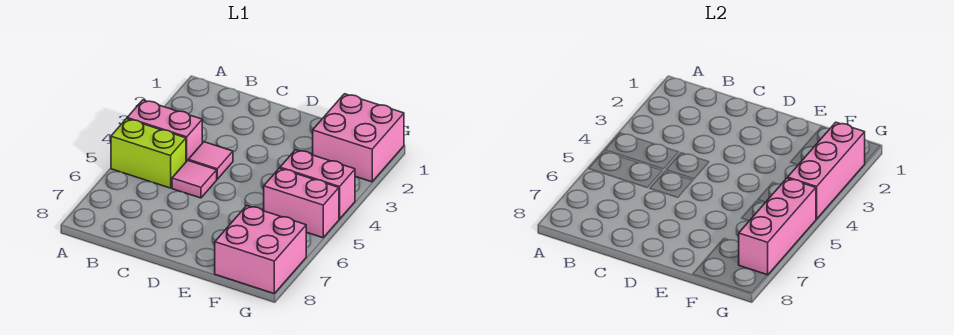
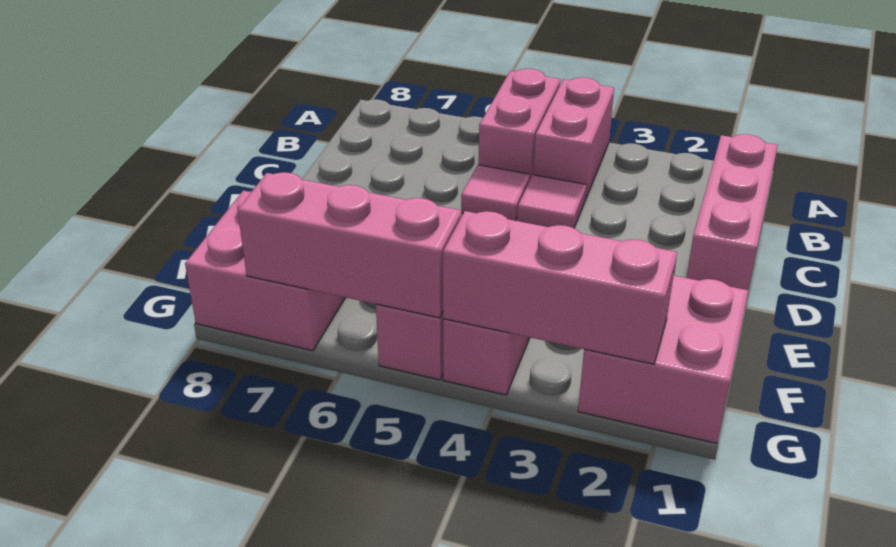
lime brick A5:B5 level 1 -> pink brick A5:B5 level 1
none -> pink brick B1:D1 level 1

